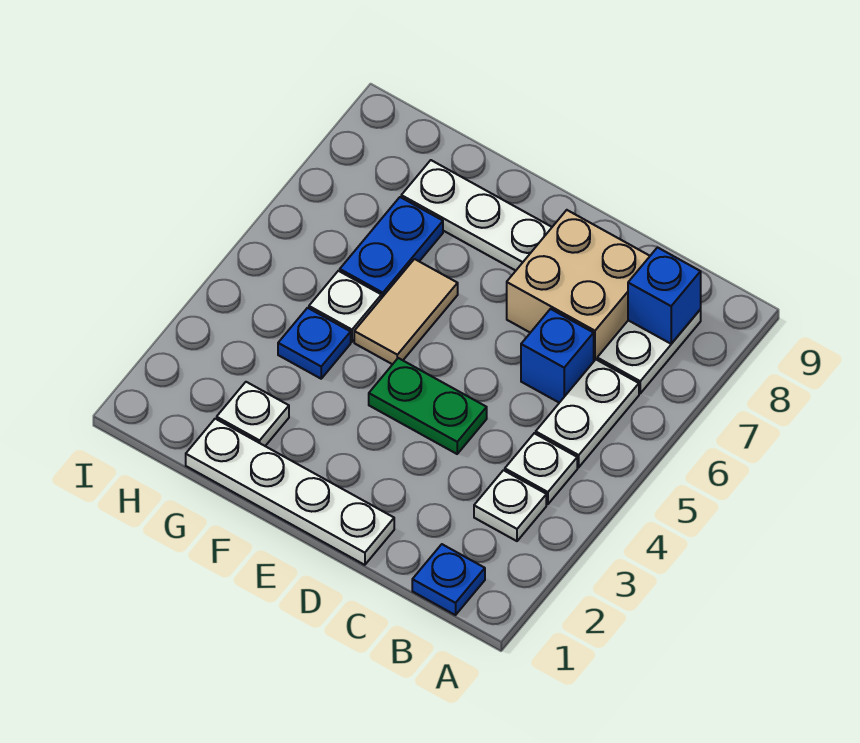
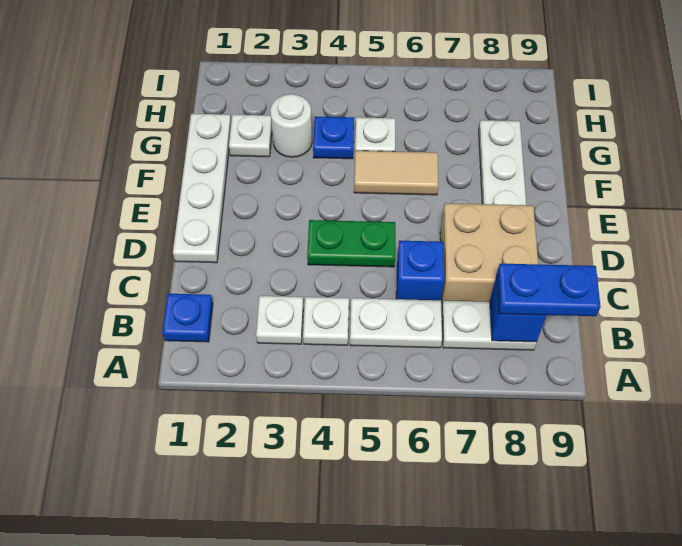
green plate D4:E4 level 1 -> green plate D4:D5 level 1
none -> white round brick G3 level 1
blue plate G6:G7 level 1 -> blue plate B8:B9 level 3

